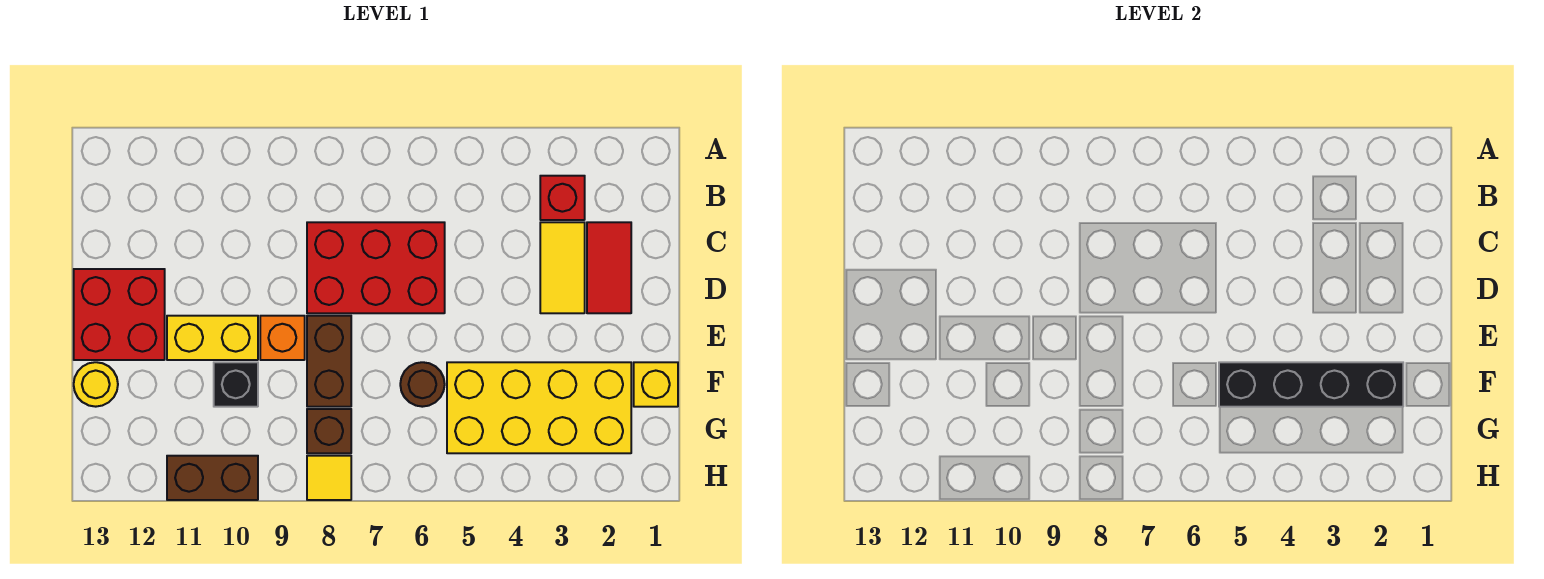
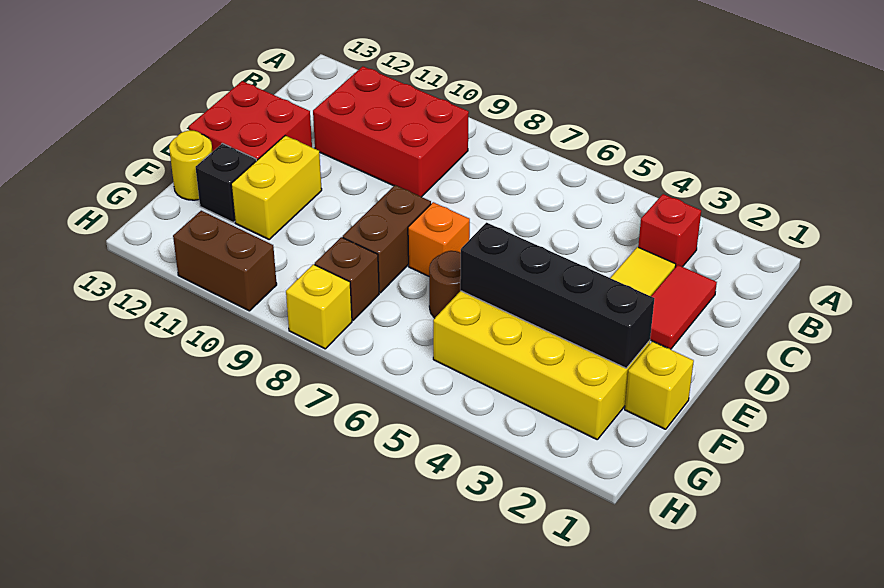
red brick C6:D8 level 1 -> red brick B9:C11 level 1
orange brick E9 level 1 -> orange brick E7 level 1
yellow brick E10:E11 level 1 -> yellow brick E11:F11 level 1
black brick F10 level 1 -> black brick F12 level 1
yellow tile H8 level 1 -> yellow brick H8 level 1

